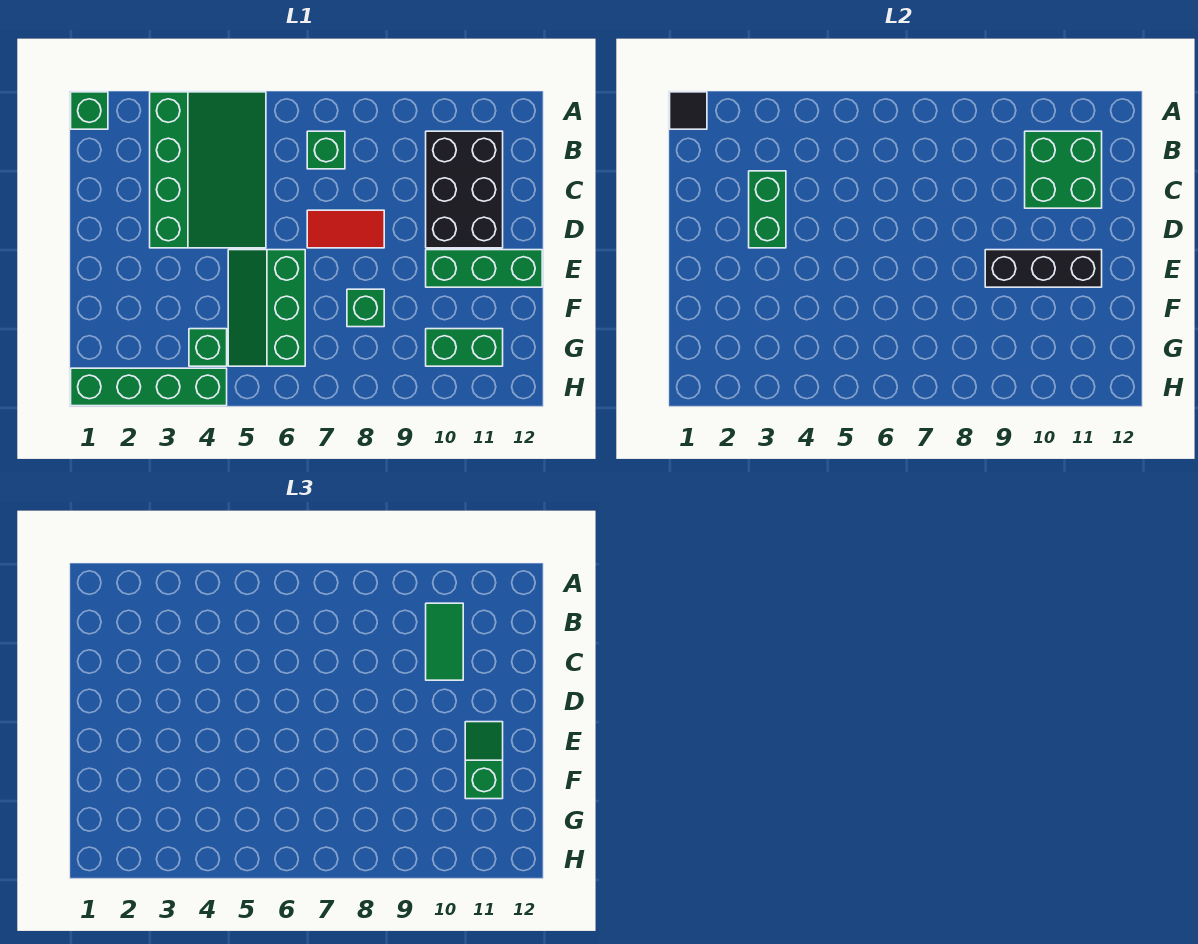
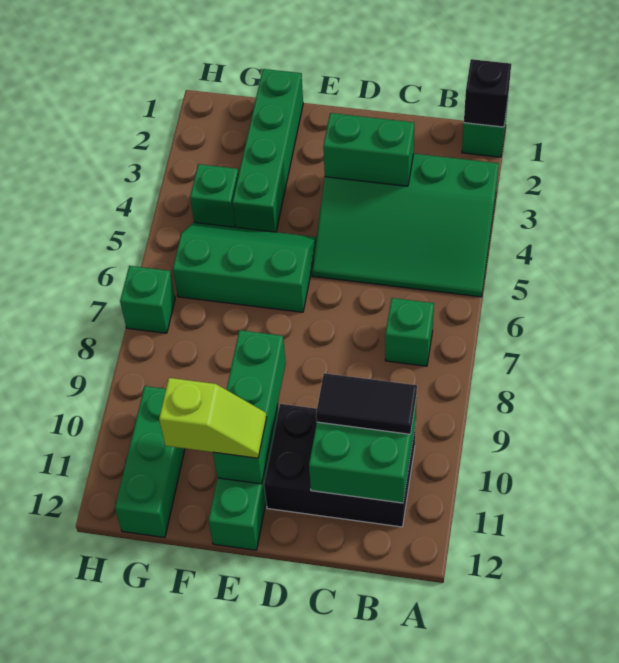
black tile A1 level 2 -> black brick A1 level 2
green tile B10:C10 level 3 -> black tile B10:C10 level 3
red tile D7:D8 level 1 -> none
black brick E9:E11 level 2 -> green brick E9:E11 level 2
green slope E11:F11 level 3 top F -> lime slope E11:F11 level 3 top F
green brick F8 level 1 -> green brick H7 level 1
green brick G10:G11 level 1 -> green brick G10:G12 level 1
green brick H1:H4 level 1 -> green brick F1:F4 level 1

